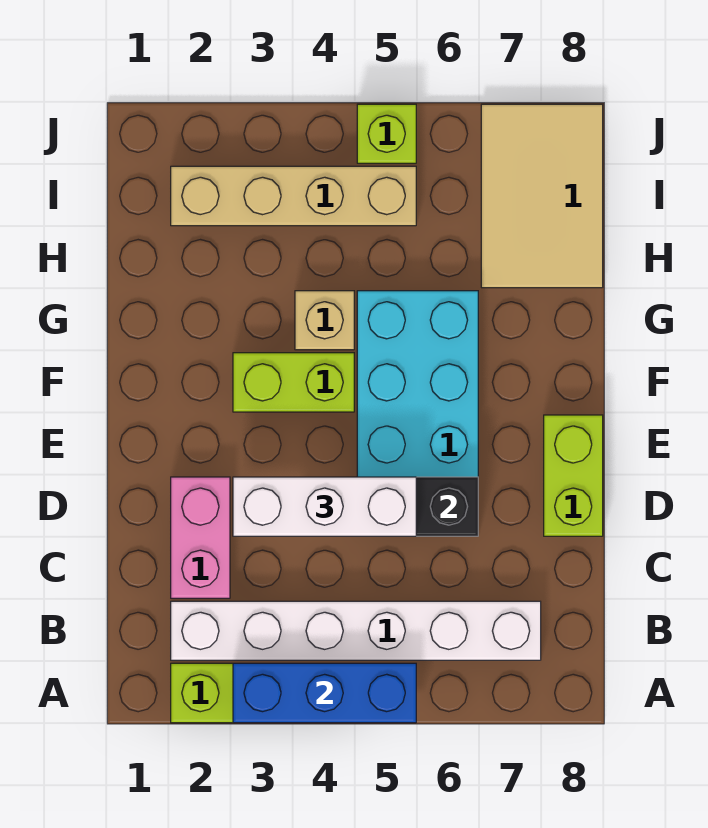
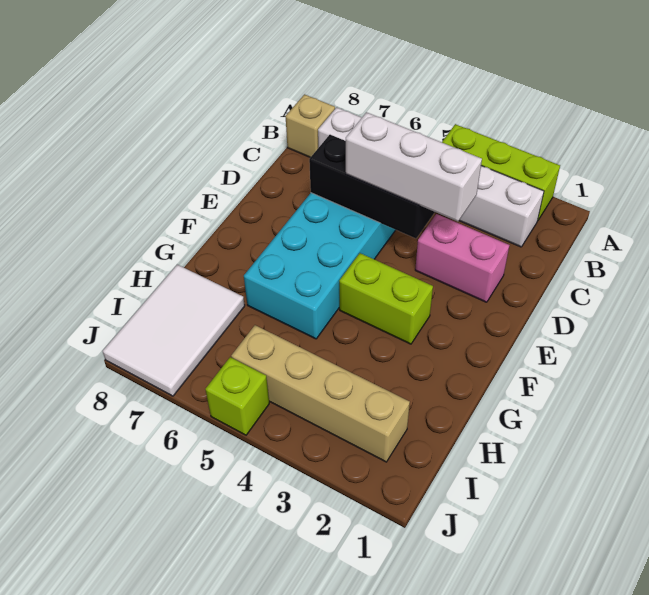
blue brick A3:A5 level 2 -> none
pink brick C2:D2 level 1 -> pink brick D2:D3 level 1
lime brick D8:E8 level 1 -> none
tan brick G4 level 1 -> tan brick B8 level 1
tan tile H7:J8 level 1 -> white tile H7:J8 level 1

